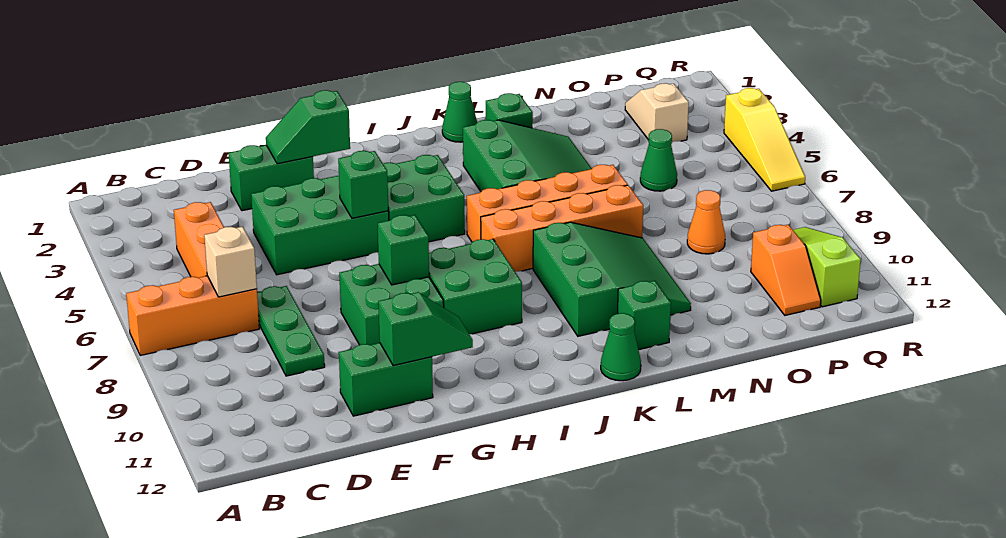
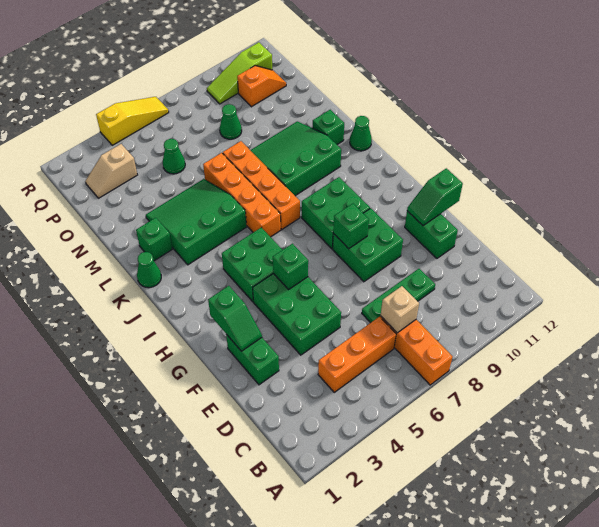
green slope F11:G11 level 2 top F -> green slope F11:F12 level 2 top 12
orange cone O8 level 1 -> green cone O8 level 1

